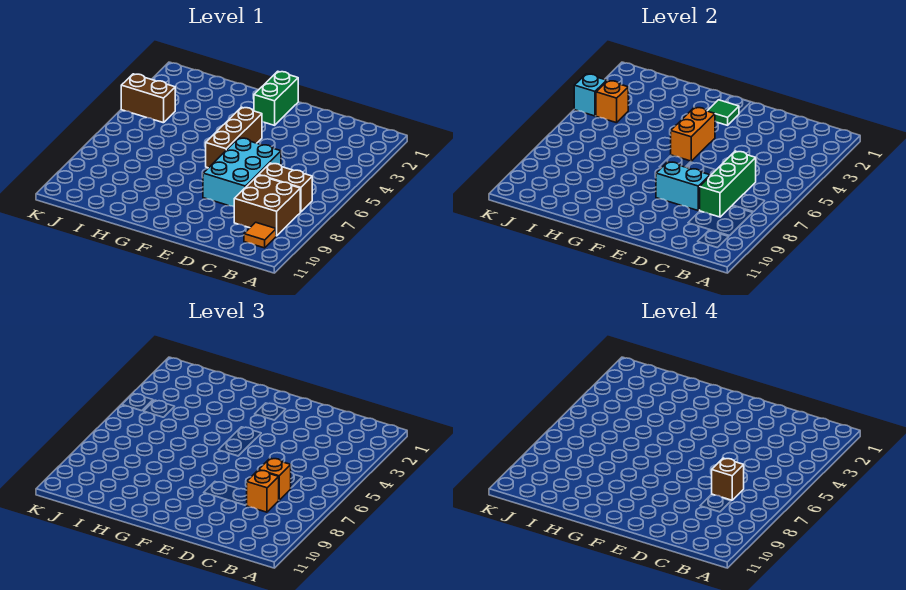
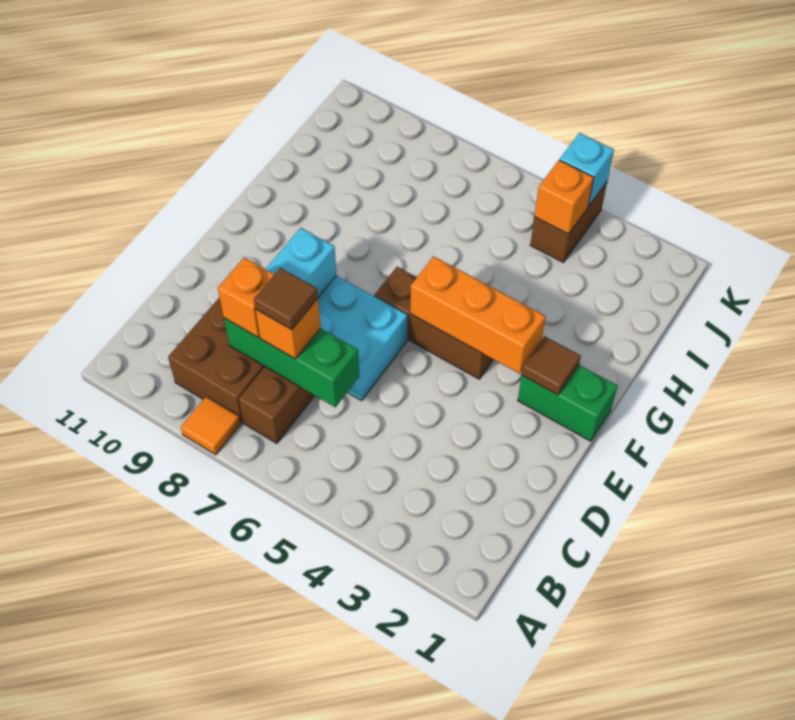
orange tile B10 level 1 -> orange tile A8 level 1
brown brick C7 level 4 -> brown tile C7 level 4
green tile F2 level 2 -> brown tile F2 level 2
orange brick F4:F5 level 2 -> orange brick F3:F5 level 2

